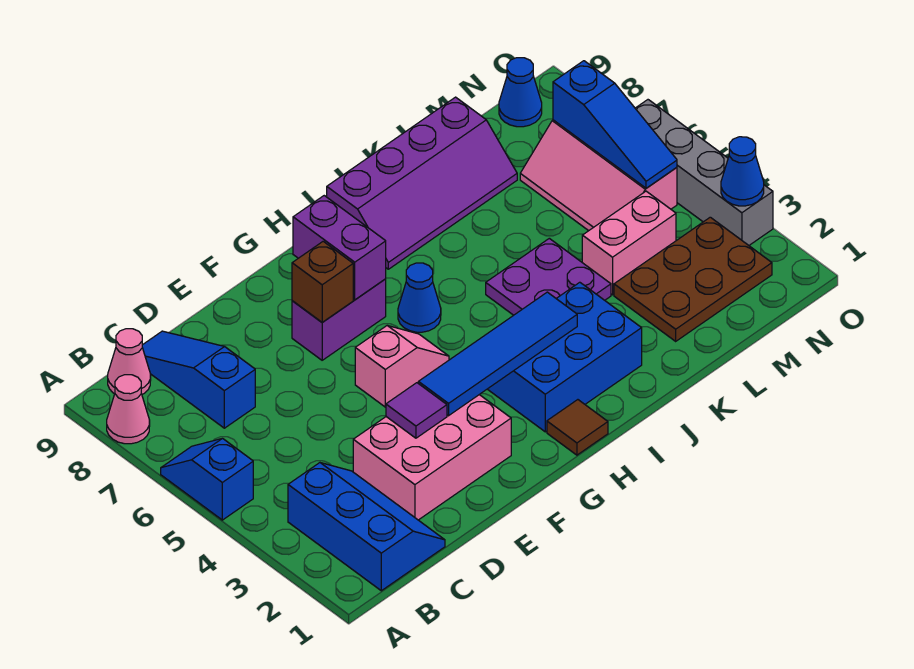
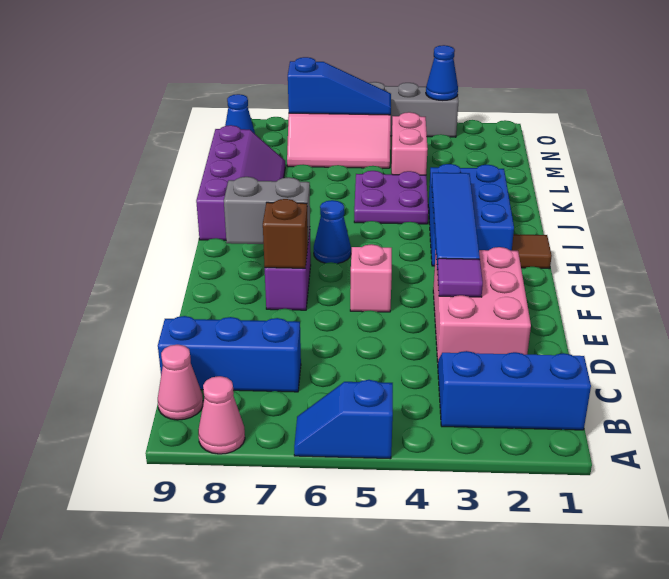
blue slope C7:C9 level 1 top 7 -> blue brick C7:C9 level 1
purple brick G7:G8 level 2 -> grey brick G7:G8 level 2
brown plate L2:N3 level 1 -> none

